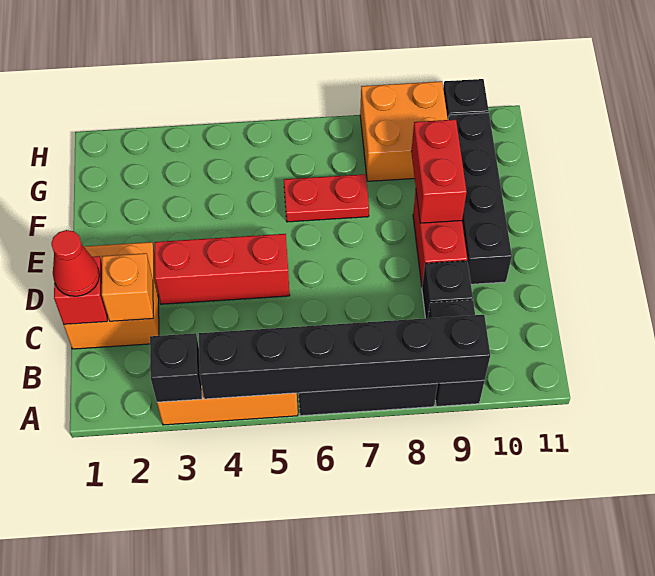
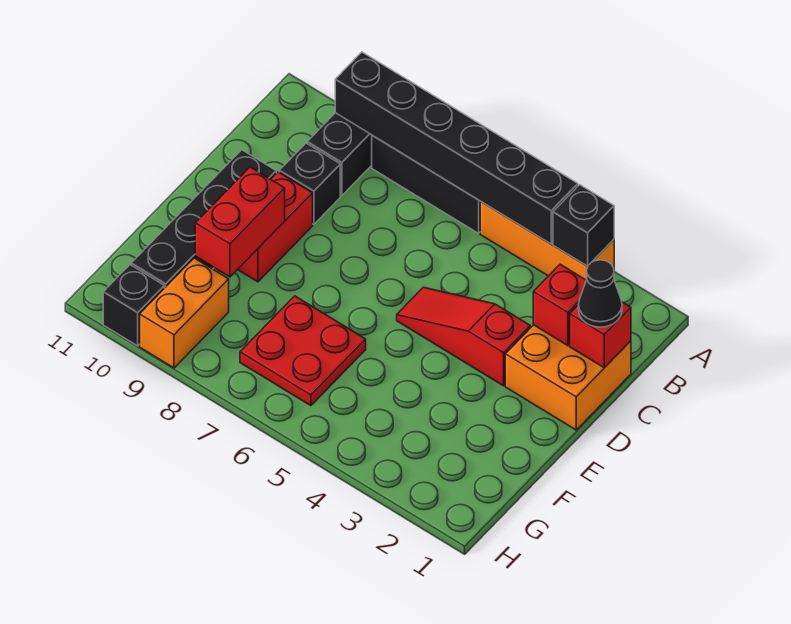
red cone C1 level 3 -> black cone C1 level 3
orange brick C2 level 2 -> red brick C2 level 2
red brick D3:D5 level 1 -> red slope D3:D5 level 1 top 3
red plate F6:F7 level 1 -> red plate F6:G7 level 1
orange brick G8:H9 level 1 -> orange brick G9:H9 level 1

